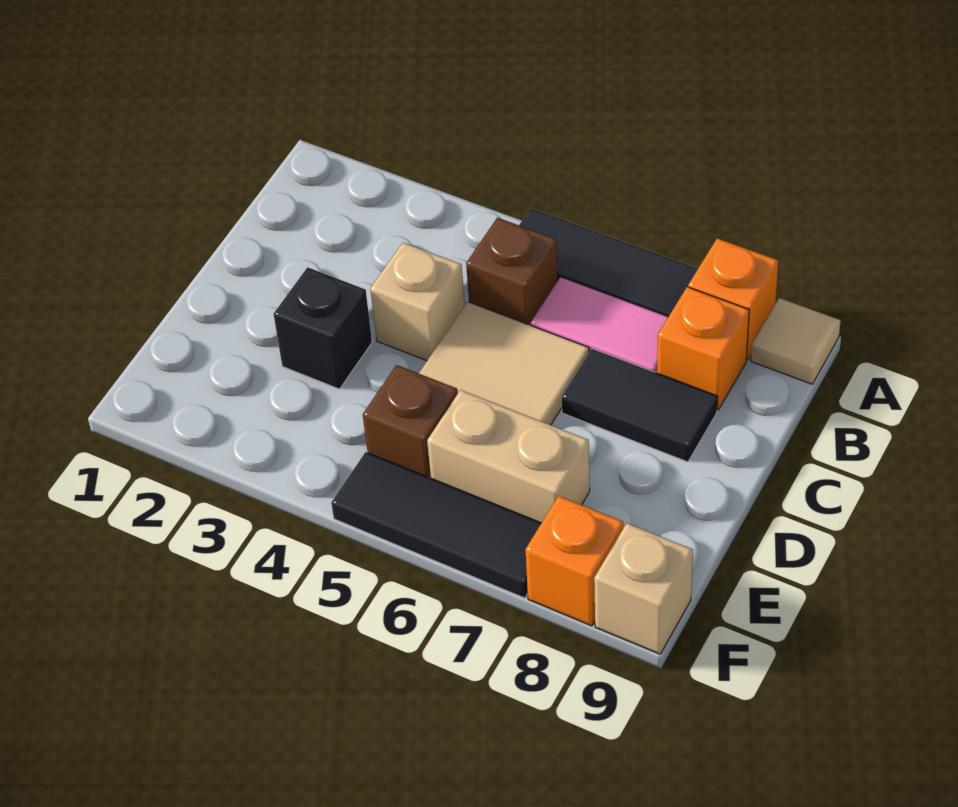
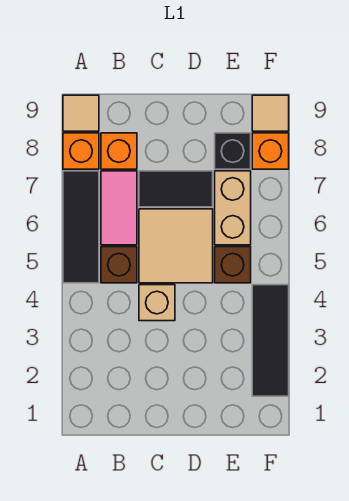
black tile C7:C8 level 1 -> black tile C7:D7 level 1
black brick D3 level 1 -> black brick E8 level 1
black tile F5:F7 level 1 -> black tile F2:F4 level 1
tan brick F9 level 1 -> tan tile F9 level 1

